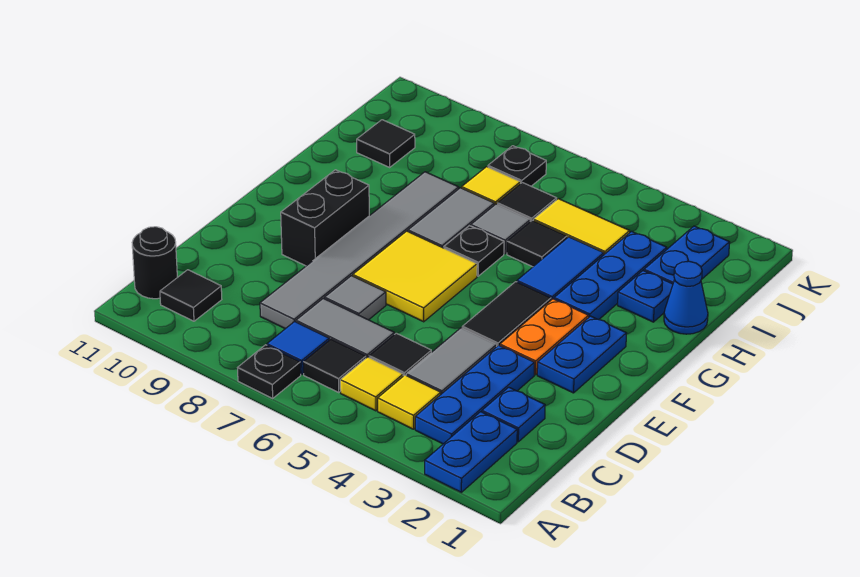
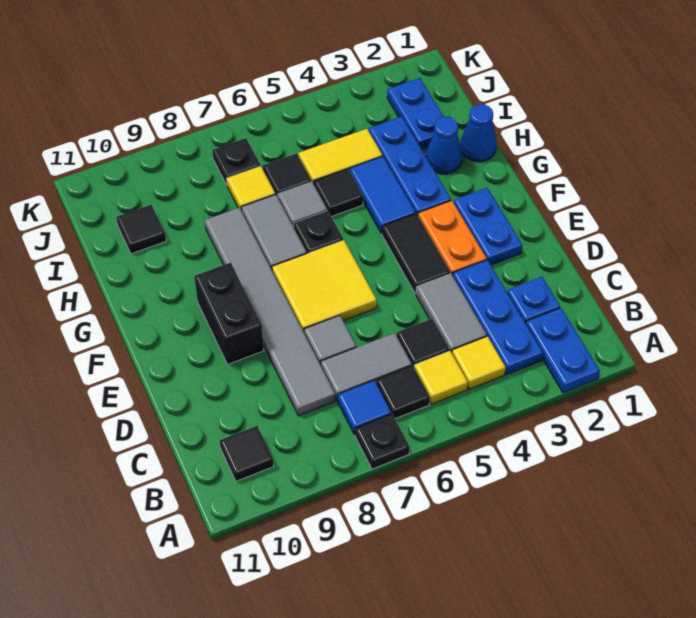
black round brick B11 level 1 -> none
blue plate H2 level 1 -> blue cone H2 level 1

